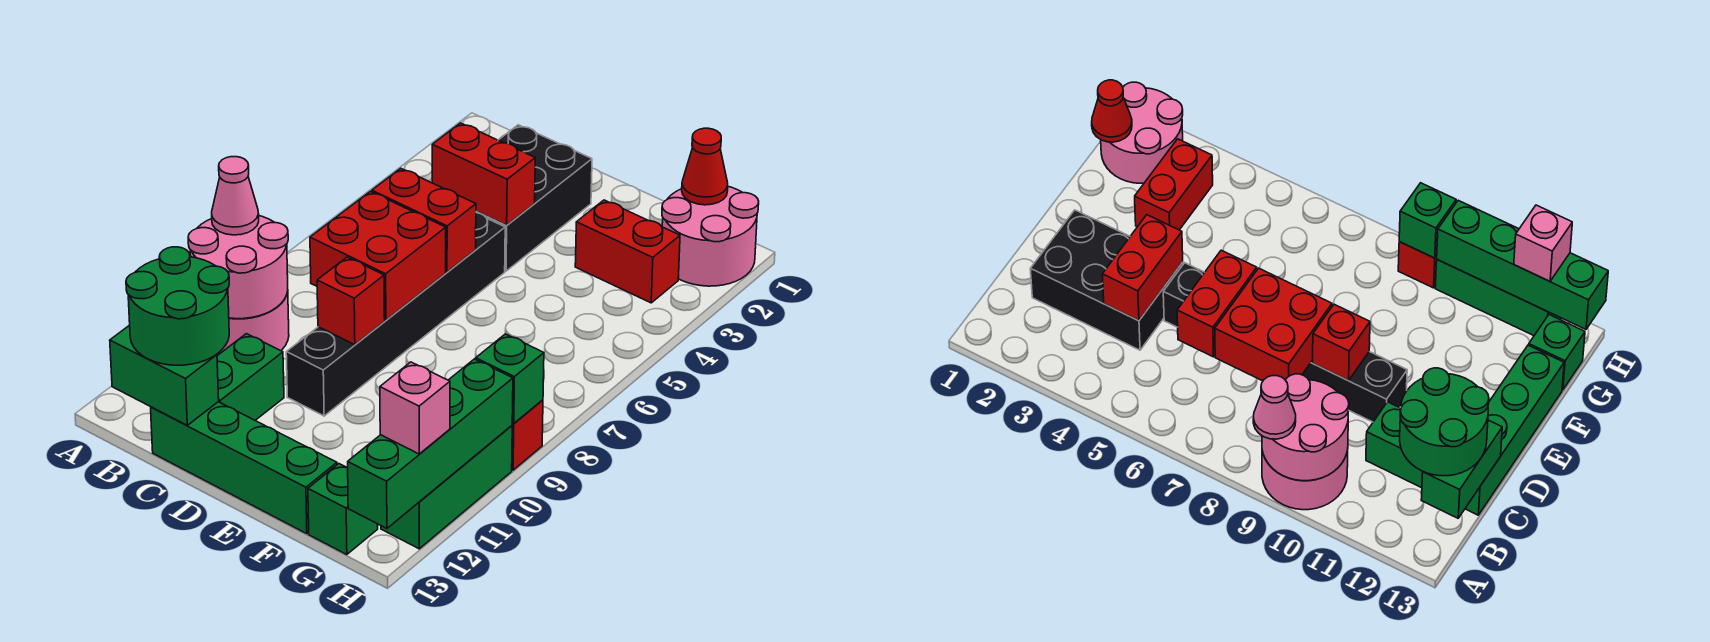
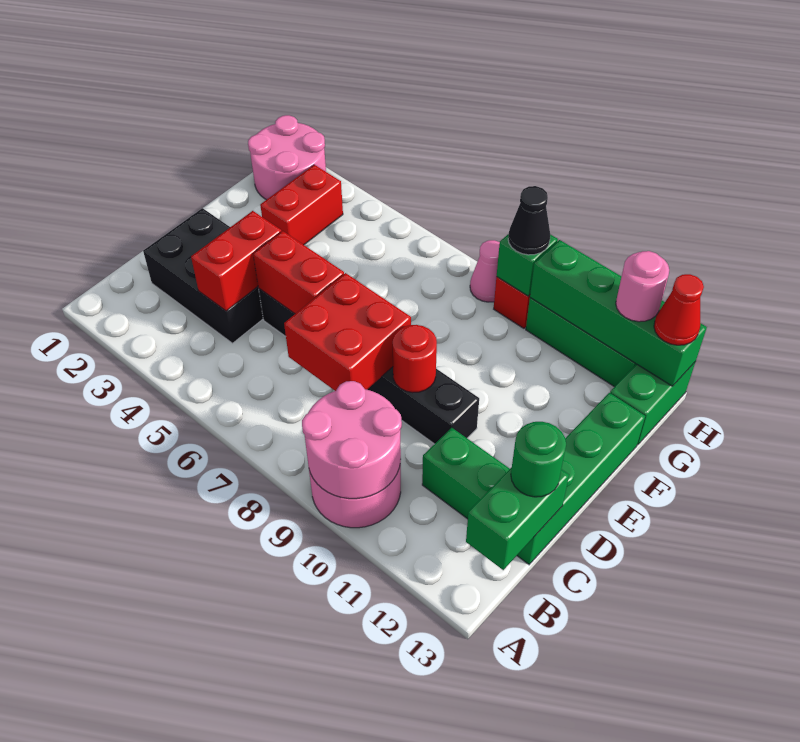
pink cone A9 level 3 -> pink cone H8 level 1
green round brick B12:C13 level 3 -> green round brick C13 level 3
red brick C6:D6 level 2 -> red brick D5:D6 level 2
red brick D9 level 2 -> red round brick D9 level 2
red cone G1 level 2 -> red cone H13 level 3
green brick G13 level 1 -> green brick G13:H13 level 1
none -> black cone H9 level 3
pink brick H12 level 3 -> pink round brick H12 level 3

